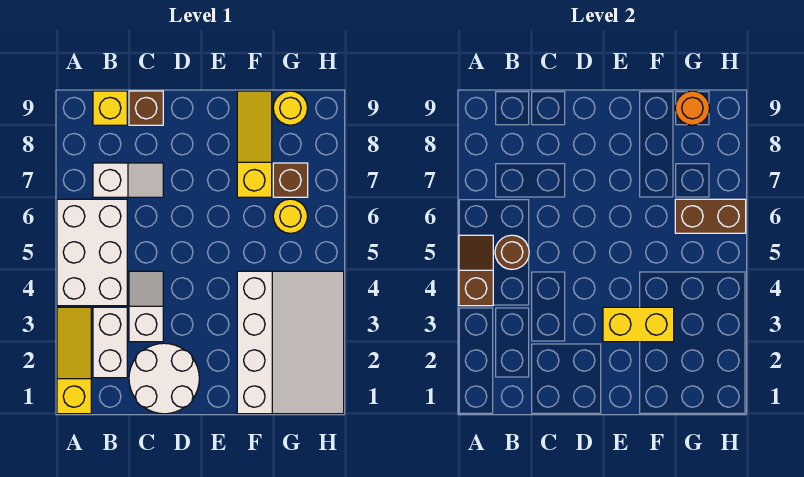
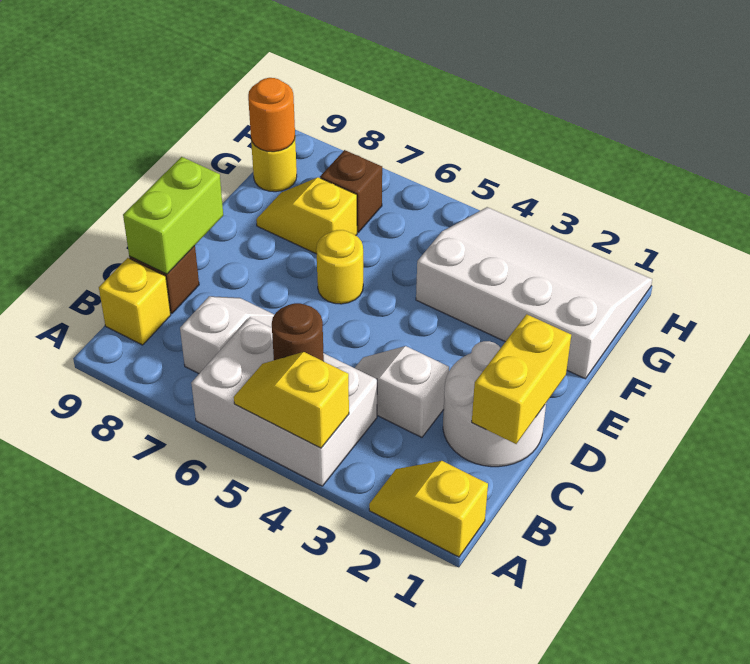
yellow slope A1:A3 level 1 top 1 -> yellow slope A1:A2 level 1 top 1
brown slope A4:A5 level 2 top 4 -> yellow slope A4:A5 level 2 top 4
white brick B2:B3 level 1 -> none
none -> lime brick C9:D9 level 2
yellow brick E3:F3 level 2 -> yellow brick C1:D1 level 2
yellow slope F7:F9 level 1 top 7 -> yellow slope F7:F8 level 1 top 7
yellow round brick G6 level 1 -> yellow round brick E6 level 1
brown brick G6:H6 level 2 -> none

